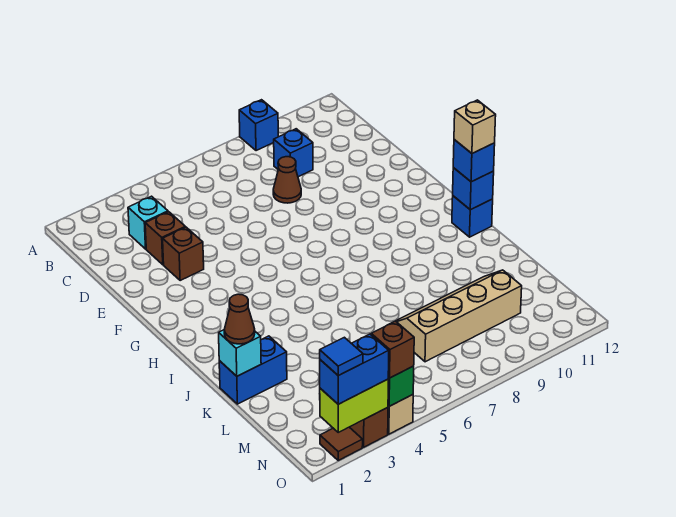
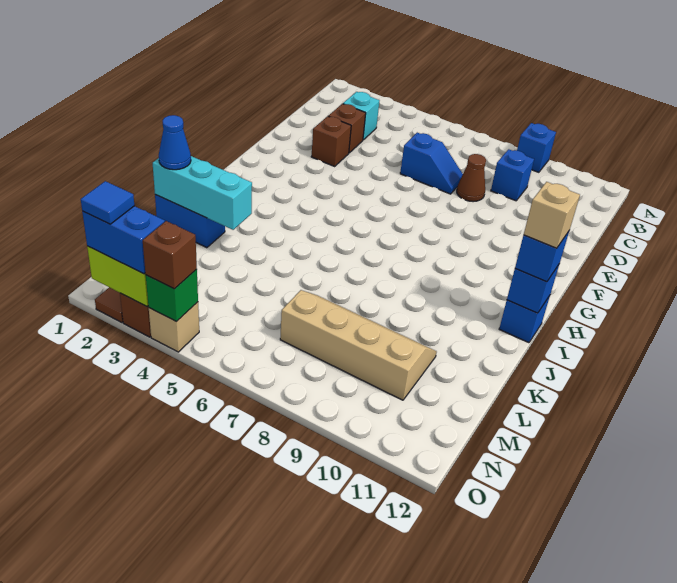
none -> blue slope D6:D7 level 1 top 6
cyan brick K1 level 2 -> cyan brick K1:K3 level 2
brown cone K1 level 3 -> blue cone K1 level 3

